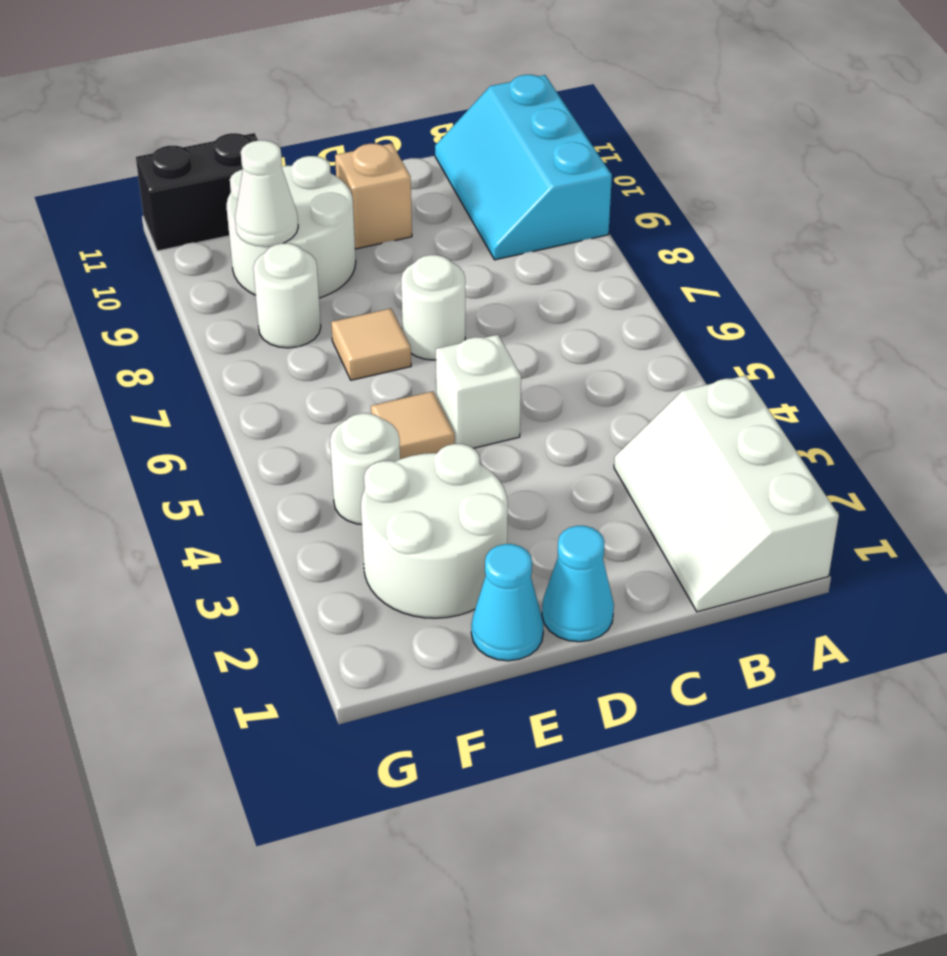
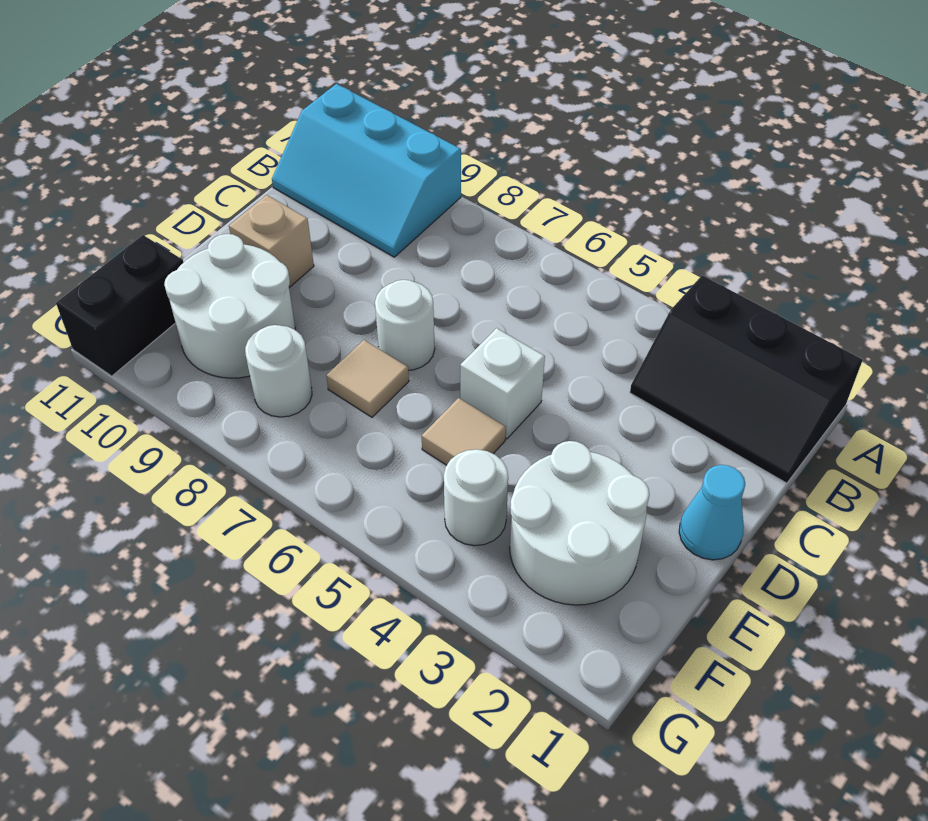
white slope A1:B3 level 1 top A -> black slope A1:B3 level 1 top A
cyan cone E1 level 1 -> none
white cone F9 level 2 -> none

